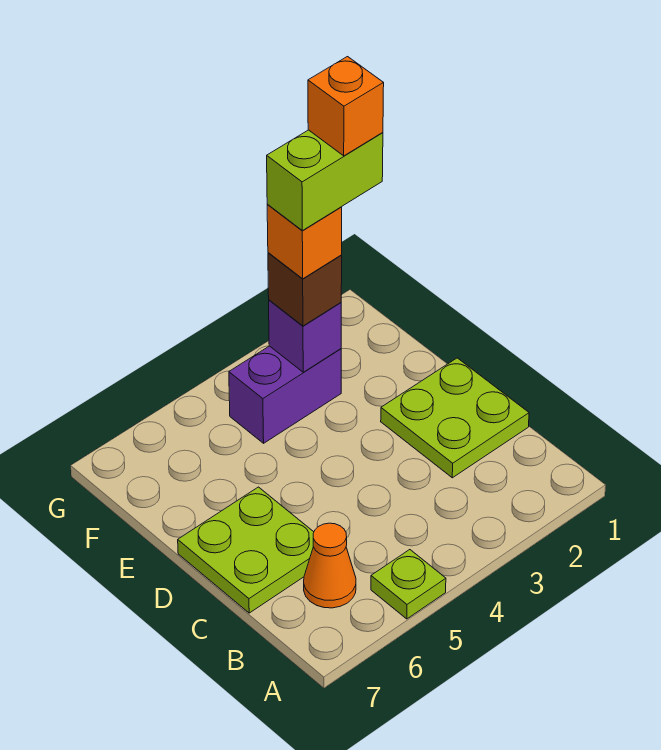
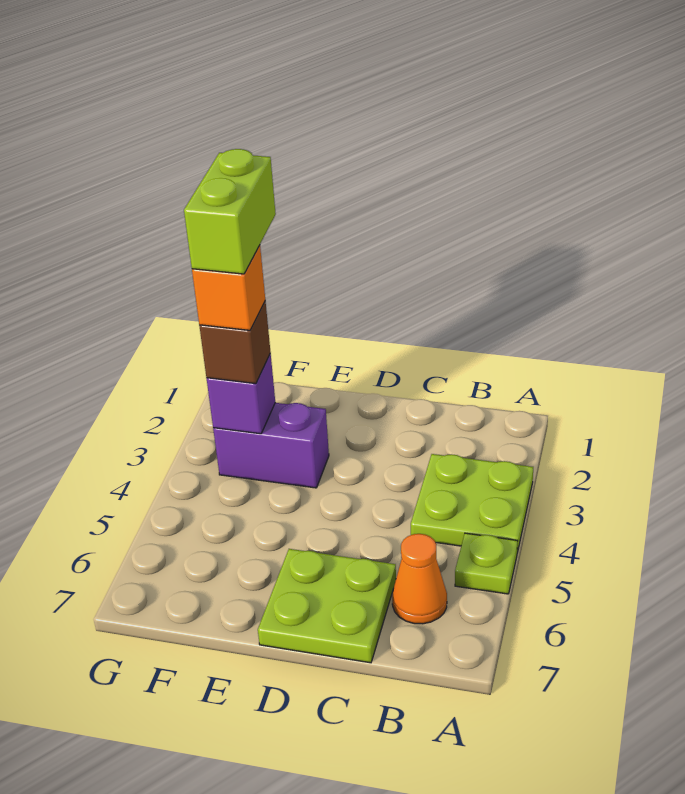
lime plate C1:D2 level 1 -> lime plate A3:B4 level 1
orange brick F2 level 6 -> none
purple brick F3:F4 level 1 -> purple brick E3:F3 level 1

